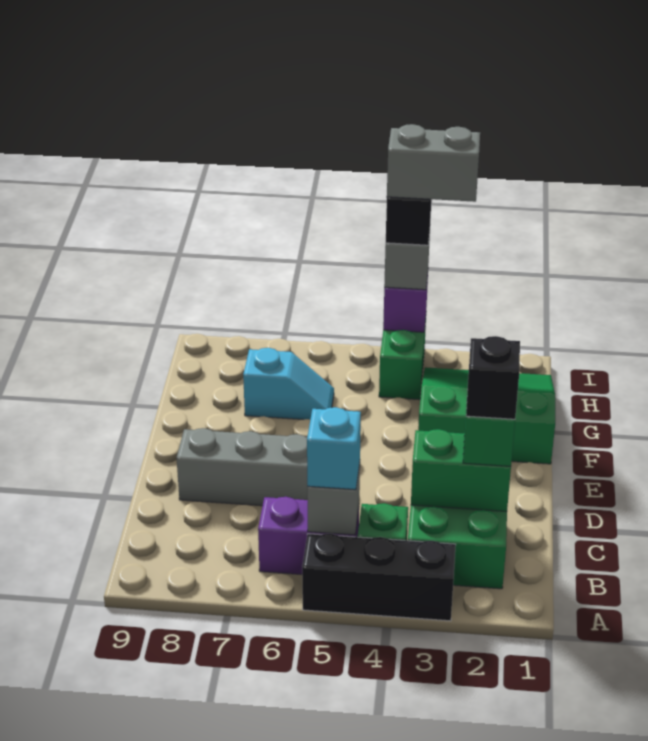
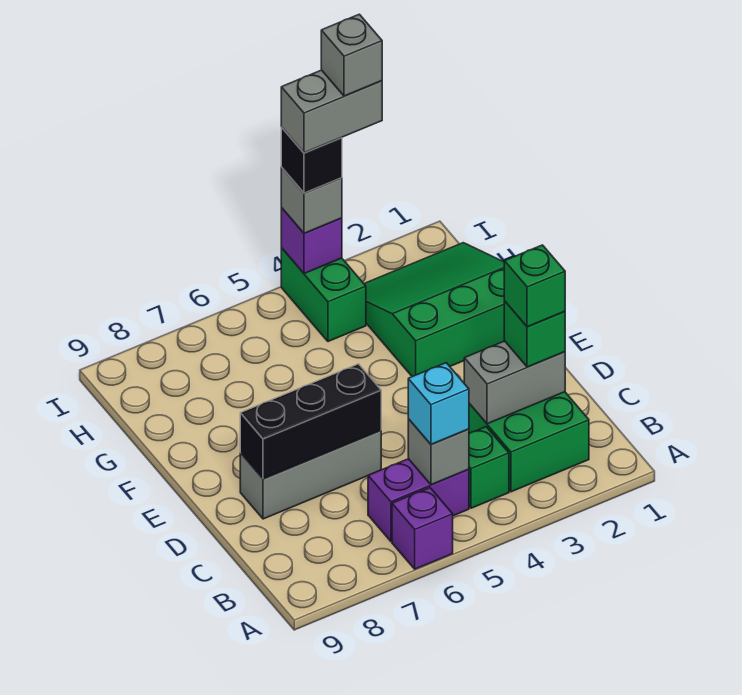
black brick A3:A5 level 1 -> black brick D6:D8 level 2
none -> purple brick A6 level 1
green brick C2:C3 level 2 -> grey brick C2:C3 level 2
black brick C2 level 4 -> green brick C2 level 4
cyan slope G6:G7 level 1 top 7 -> none
none -> grey brick I3 level 6

